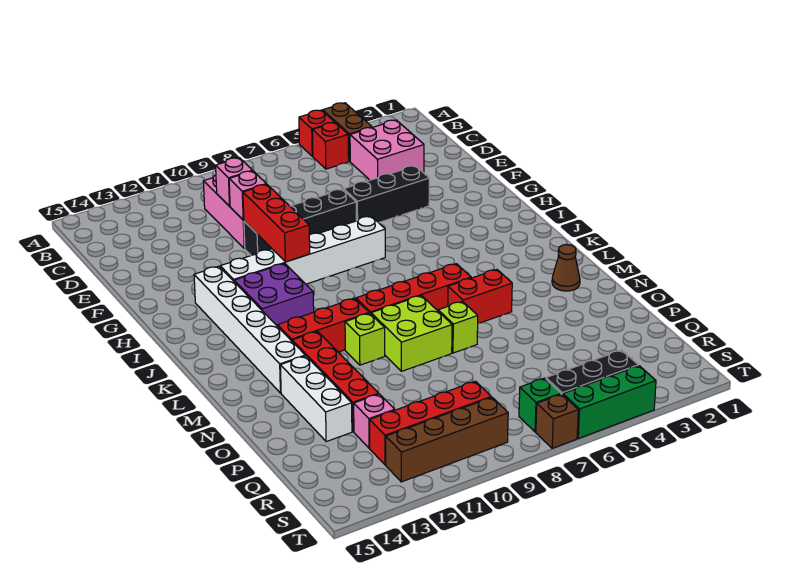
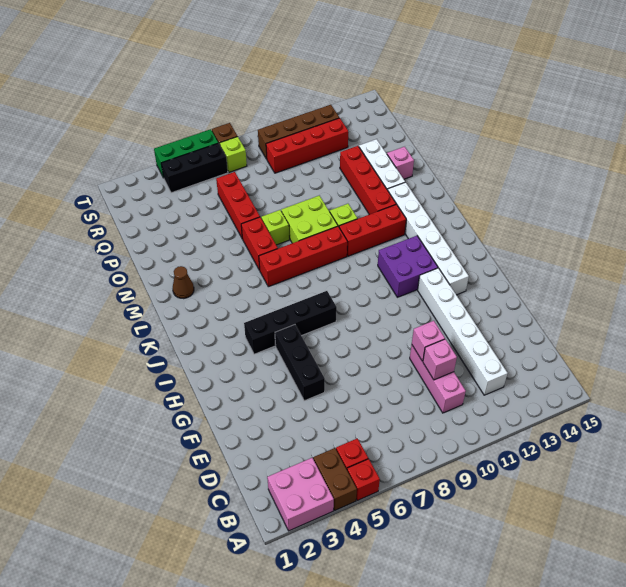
pink brick C3:D4 level 1 -> pink brick A2:B3 level 1
black brick F4:F6 level 1 -> black brick F5:H5 level 1
black brick F7:F10 level 1 -> black brick I4:I7 level 1
red brick F10:H10 level 2 -> red brick O6:Q6 level 1
white brick H7:H12 level 1 -> white brick C12:H12 level 1
red brick M5:M6 level 1 -> red brick M6:N6 level 1
pink brick Q12 level 1 -> pink brick O14 level 1
green brick S7 level 1 -> lime brick S7 level 1

